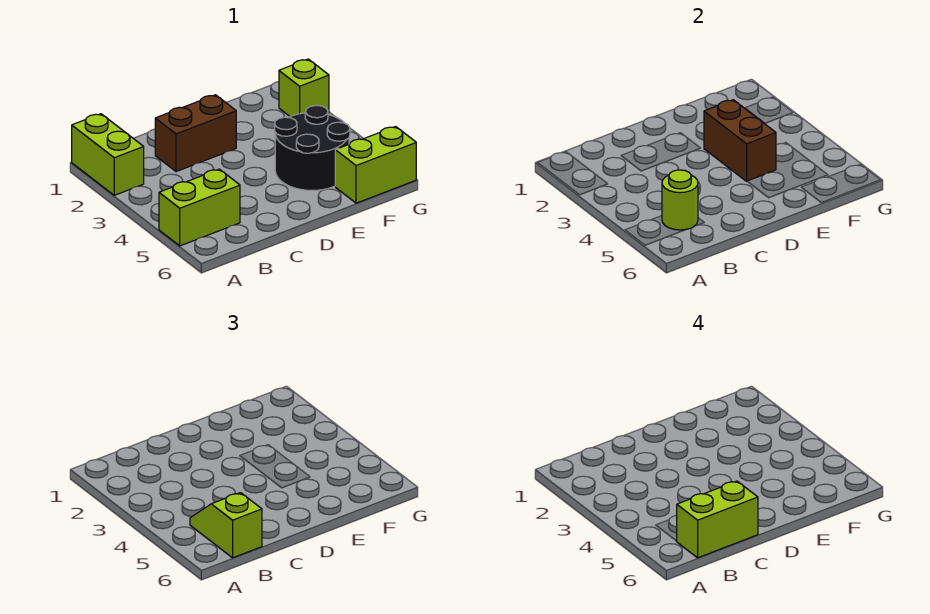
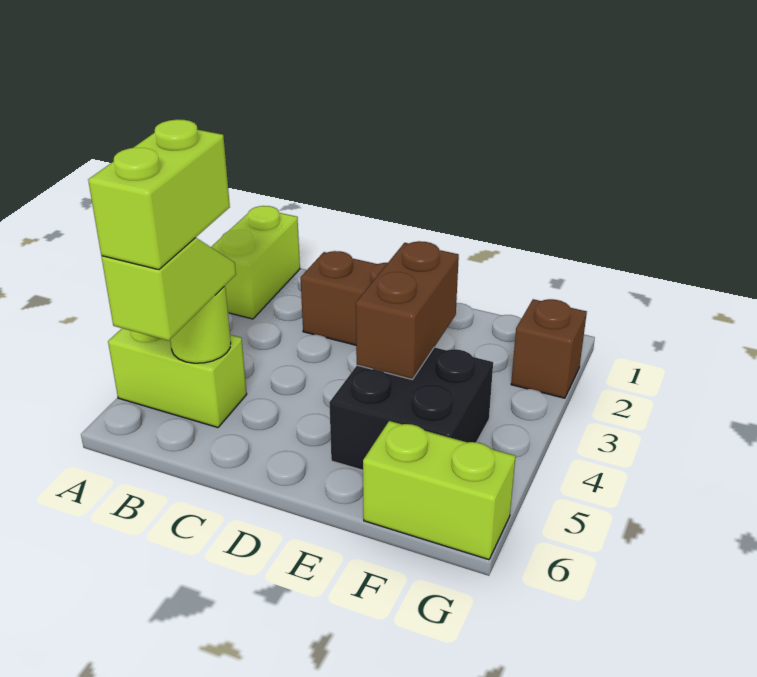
lime brick B6:C6 level 4 -> lime brick B5:B6 level 4
black round brick E4:F5 level 1 -> black brick E4:F5 level 1
lime brick G2 level 1 -> brown brick G2 level 1

